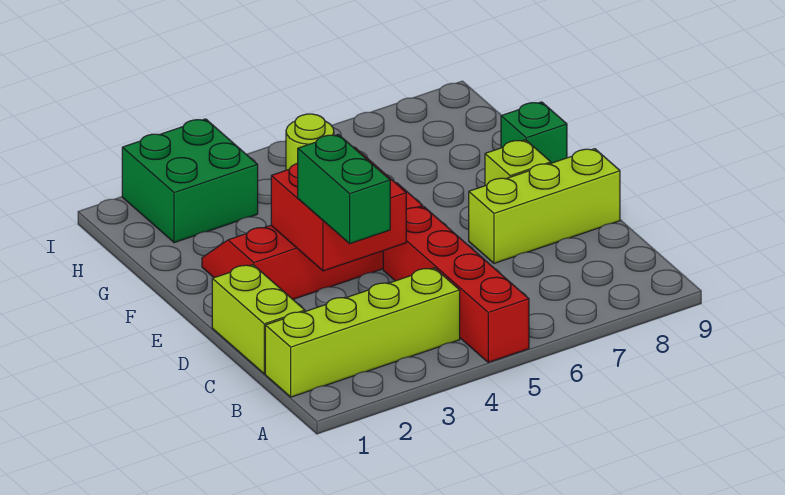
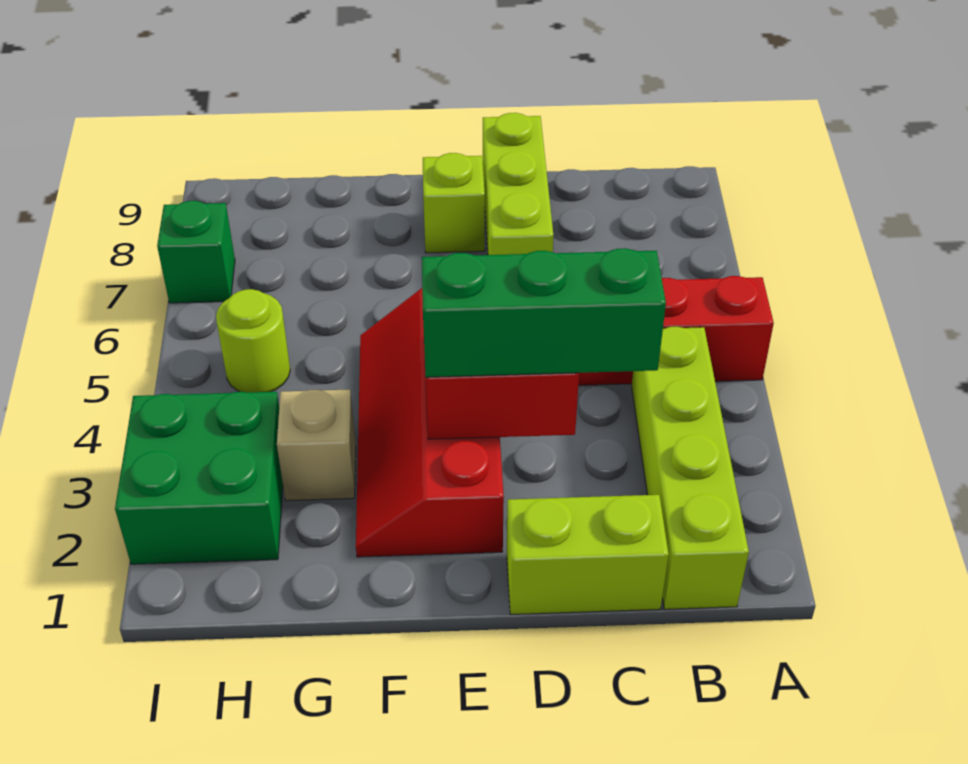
green brick C3:D3 level 3 -> green brick C3:E3 level 3
green brick F9 level 1 -> green brick I7 level 1
none -> tan brick G3 level 1

